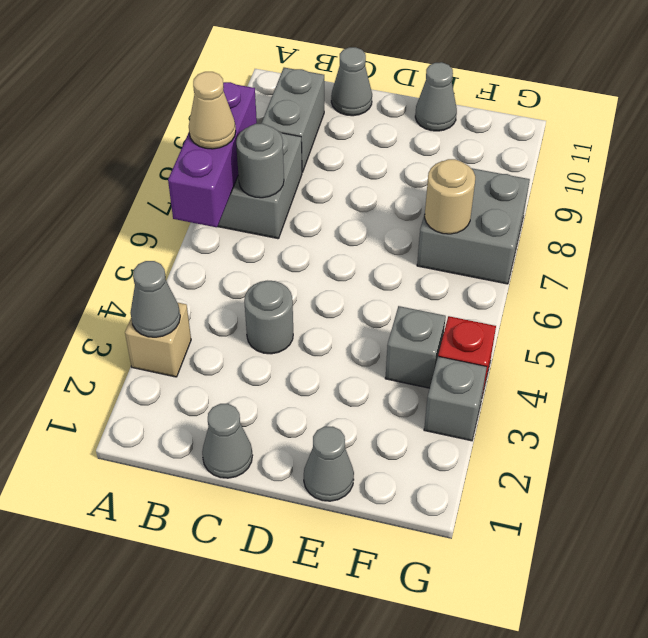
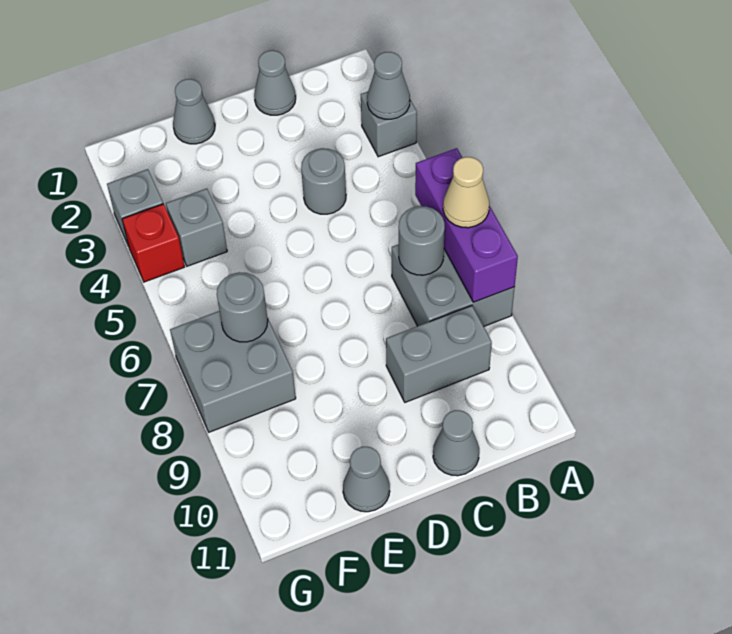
tan brick A3 level 1 -> grey brick A3 level 1
grey brick B9:B10 level 1 -> grey brick B9:C9 level 1
tan round brick F7 level 2 -> grey round brick F7 level 2

